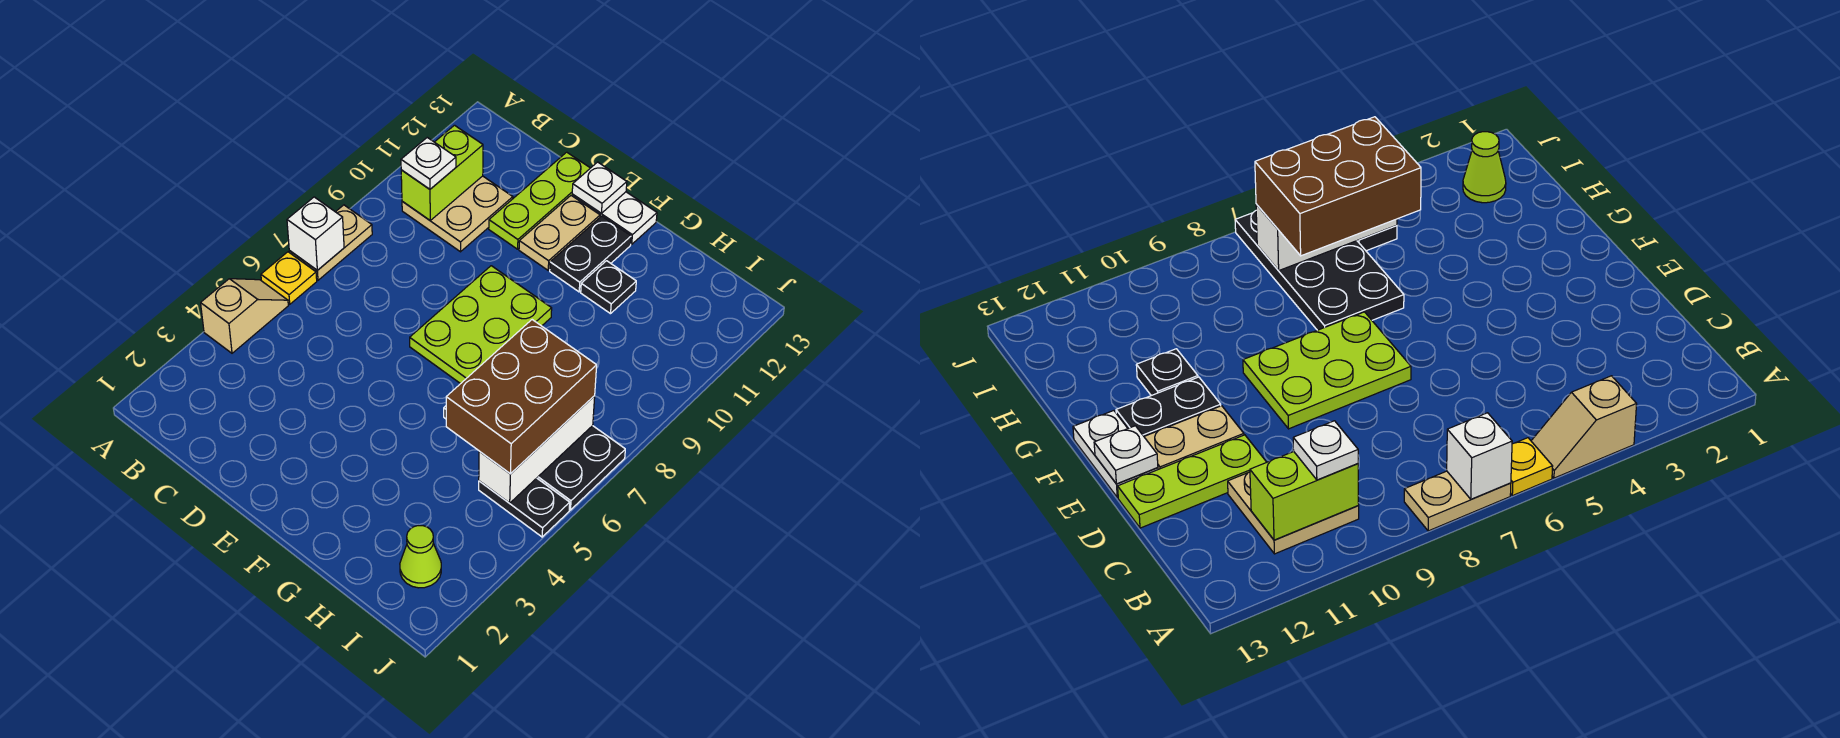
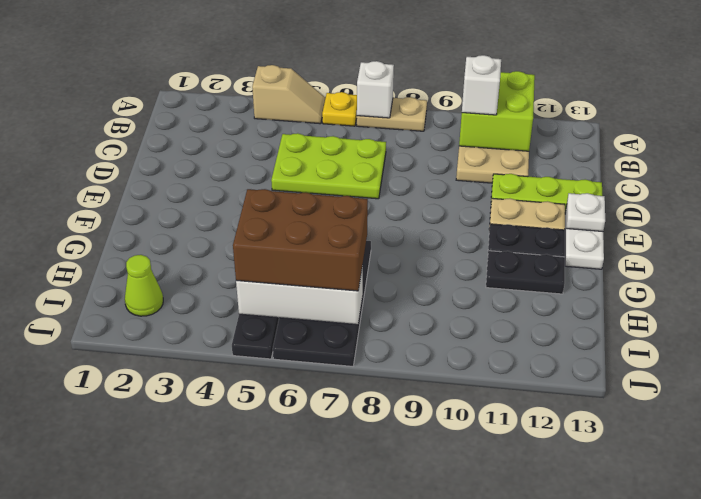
lime brick B10:B11 level 2 -> lime brick A10:B11 level 2
white plate B10 level 3 -> white brick B10 level 3
lime plate E7:F9 level 1 -> lime plate C5:D7 level 1
black plate G11 level 1 -> black plate G11:G12 level 1

